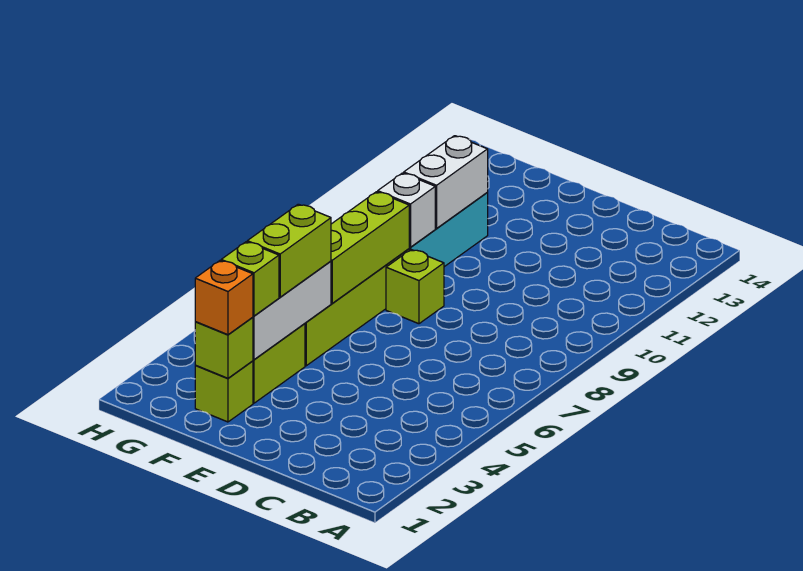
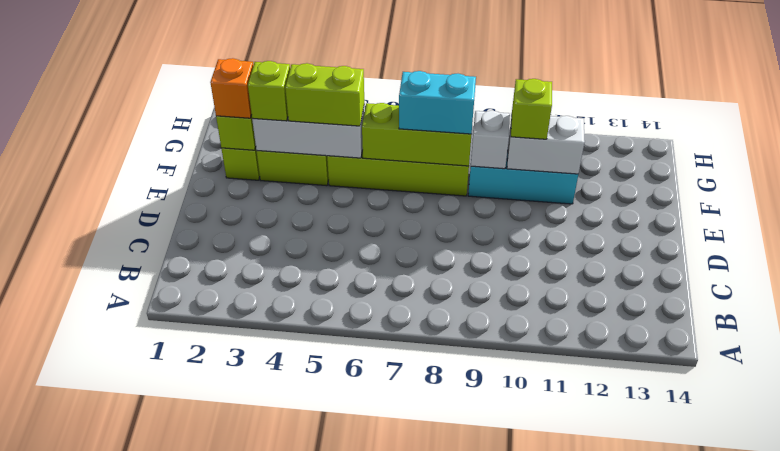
lime brick E8 level 1 -> lime brick F10 level 3
none -> cyan brick F7:F8 level 3

